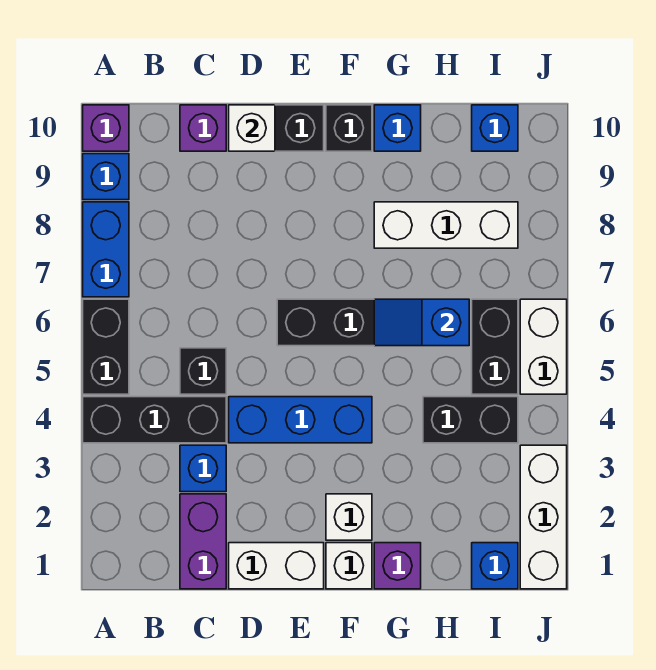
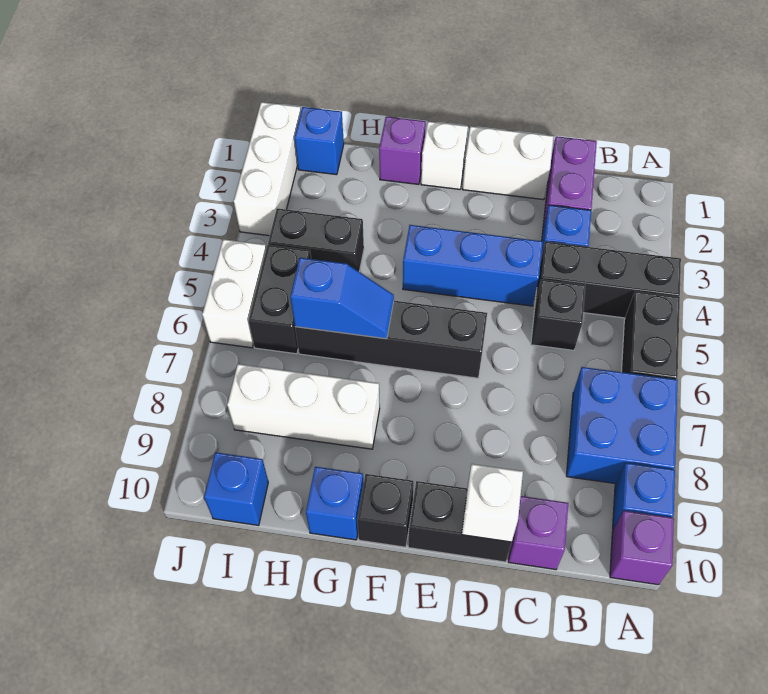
blue brick A7:A8 level 1 -> blue brick A7:B8 level 1
white brick F2 level 1 -> none

